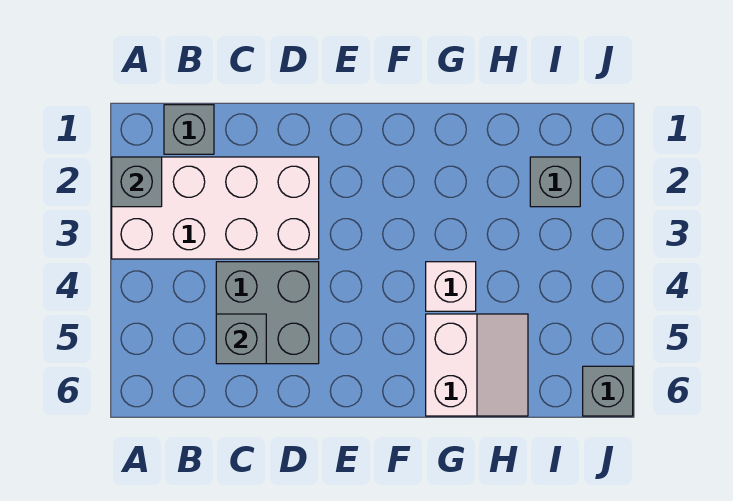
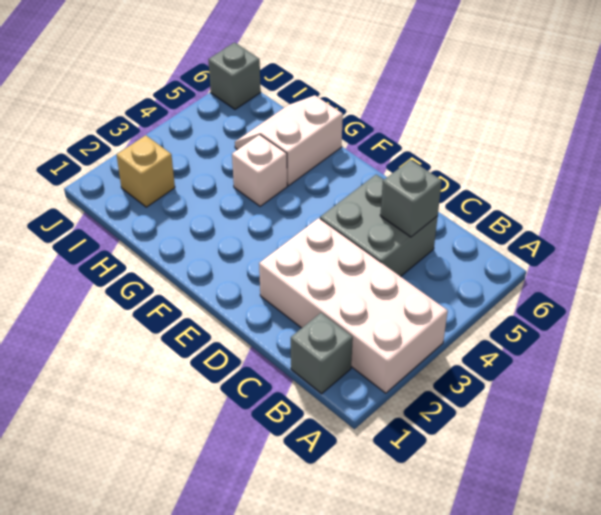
grey brick A2 level 2 -> none
grey brick I2 level 1 -> tan brick I2 level 1

